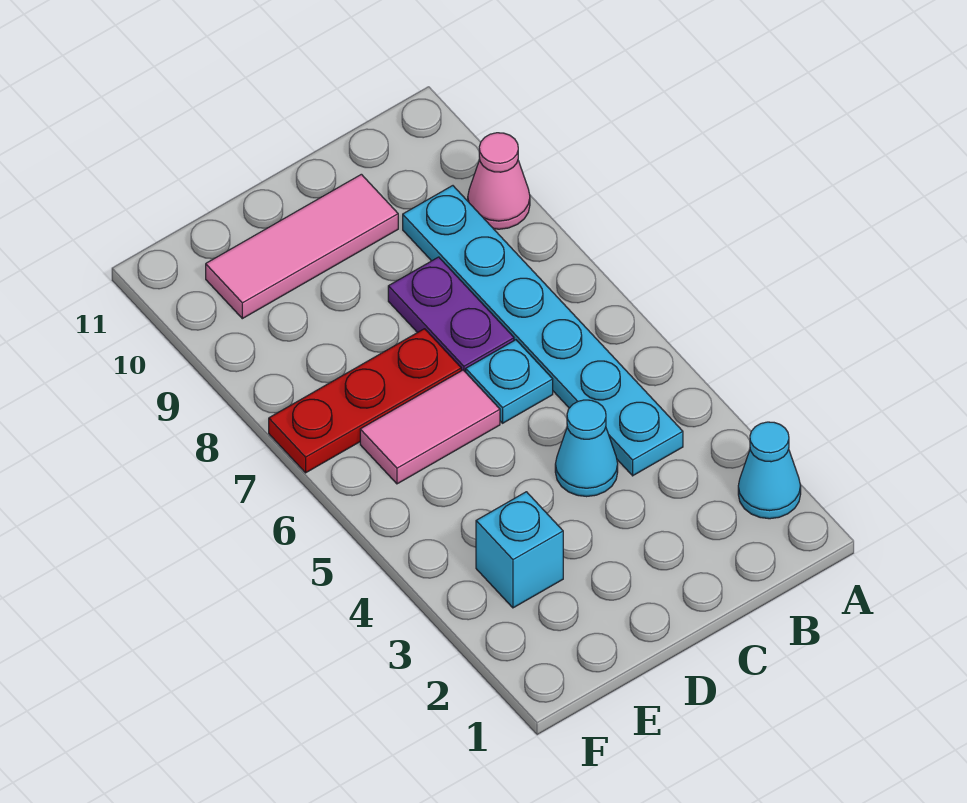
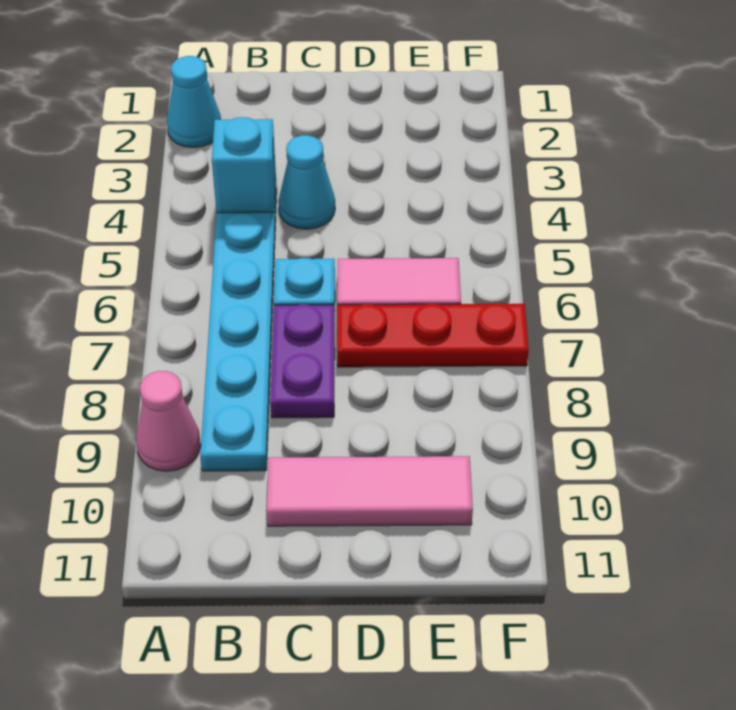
cyan brick E3 level 1 -> cyan brick B4 level 2

